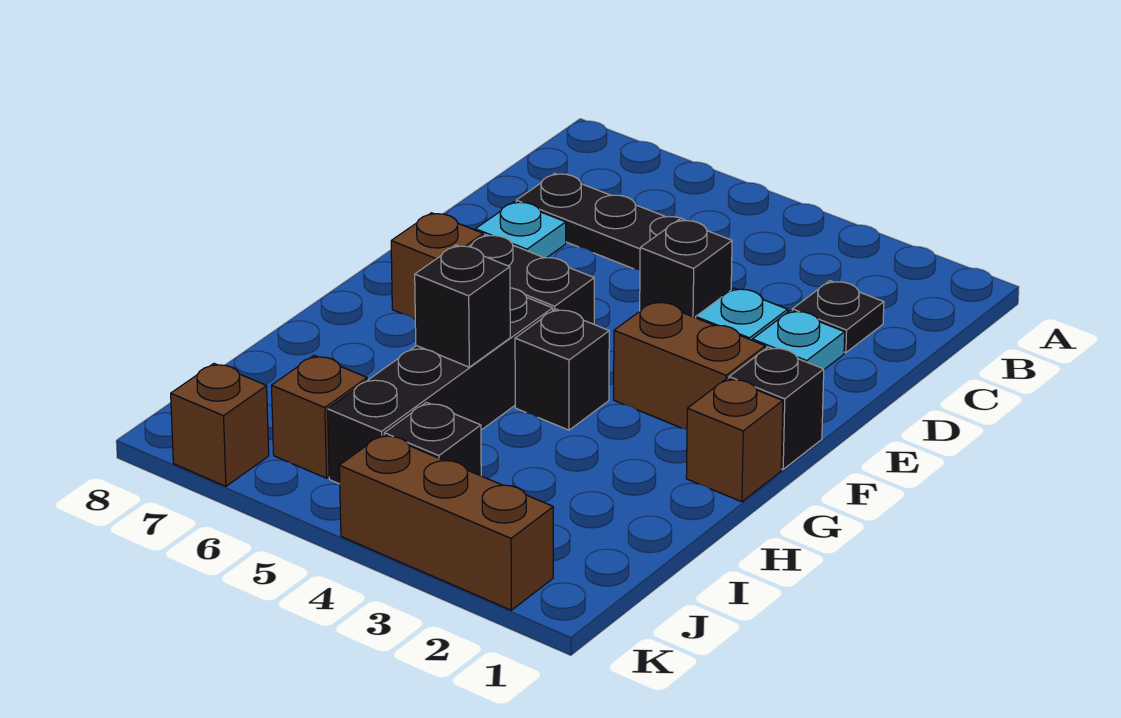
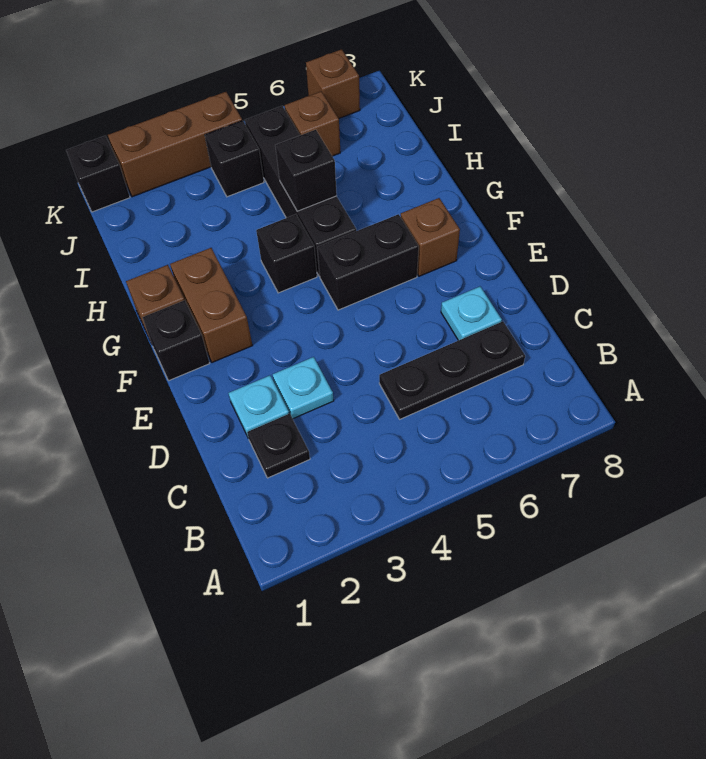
black brick D4 level 1 -> black brick K1 level 1
brown brick F2:F3 level 1 -> brown brick F2:G2 level 1

